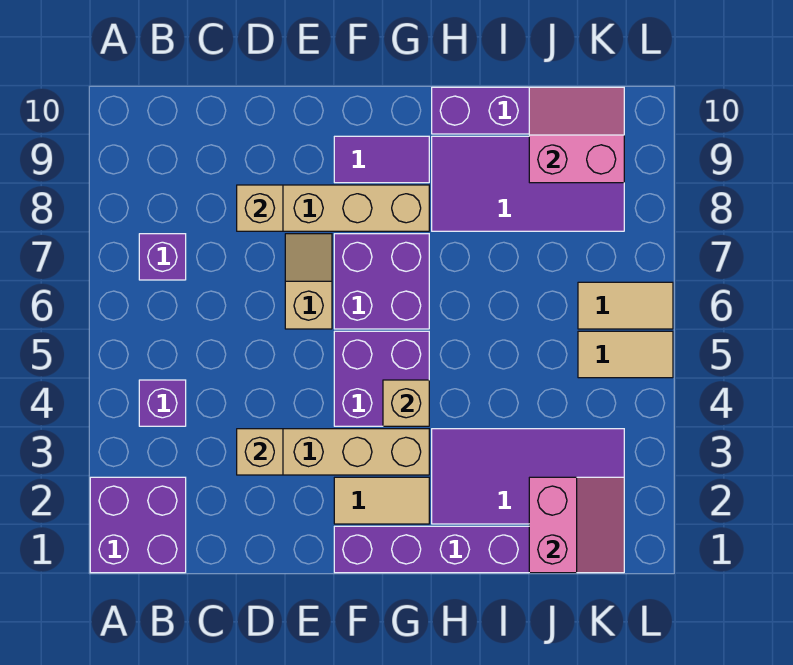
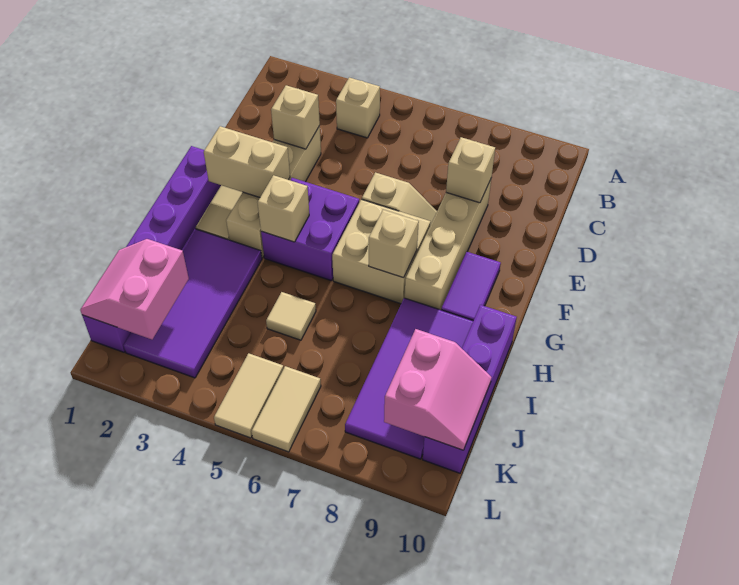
purple brick A1:B2 level 1 -> none
purple brick B4 level 1 -> tan brick B4 level 1
purple brick B7 level 1 -> none
none -> tan brick F2:F3 level 2
purple brick F6:G7 level 1 -> tan brick F6:G7 level 1
none -> tan brick G7 level 2
none -> tan tile I5 level 1
pink slope J1:K2 level 2 top J -> pink slope J1:K2 level 2 top 2

